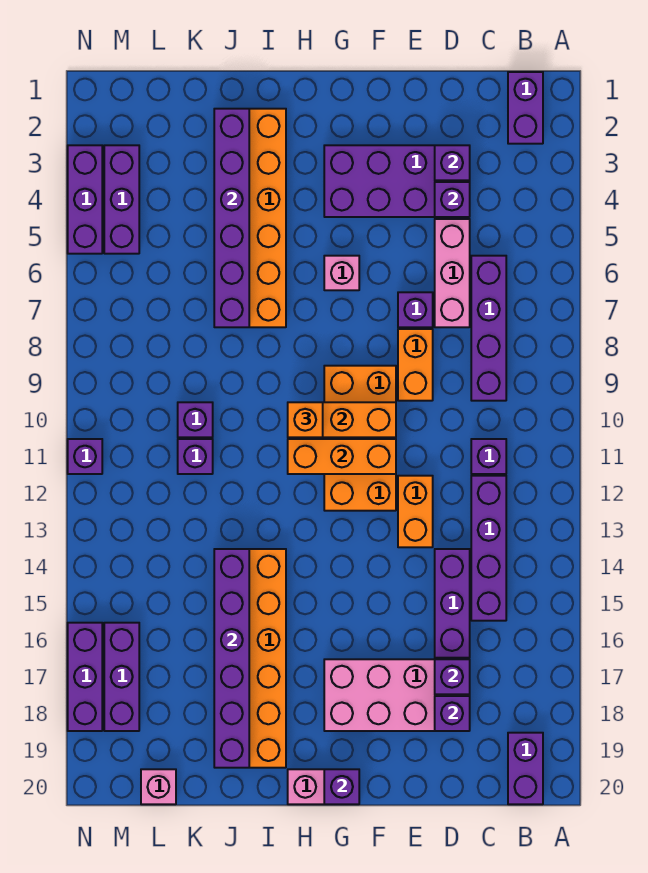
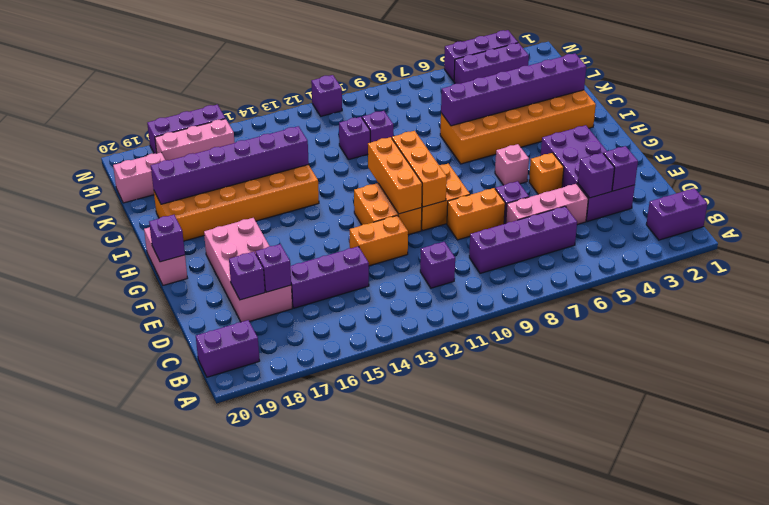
purple brick C12:C15 level 1 -> none
orange brick H10 level 3 -> orange brick F5 level 1
pink brick L20 level 1 -> pink brick L19:L20 level 1
purple brick M16:M18 level 1 -> pink brick M16:M18 level 1

